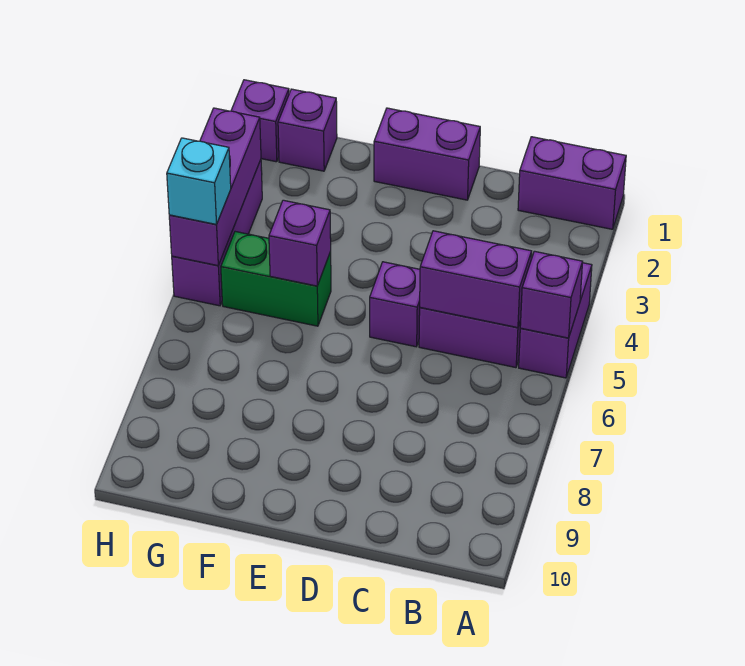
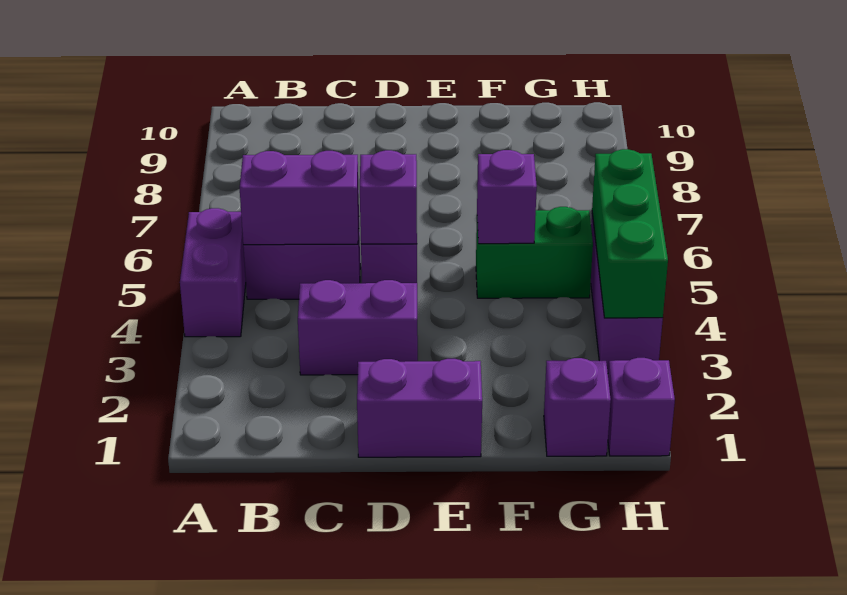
purple brick A1:B1 level 1 -> purple brick C3:D3 level 1
purple brick A5 level 2 -> purple brick D5 level 2
purple brick H3:H5 level 2 -> green brick H3:H5 level 2
cyan brick H5 level 3 -> none

